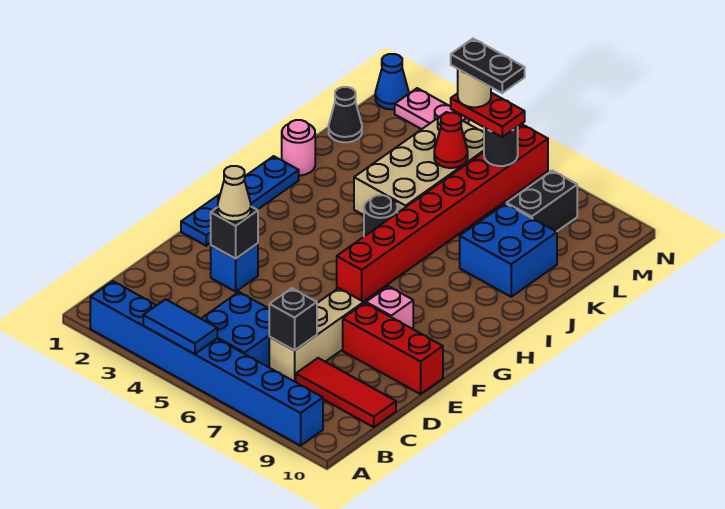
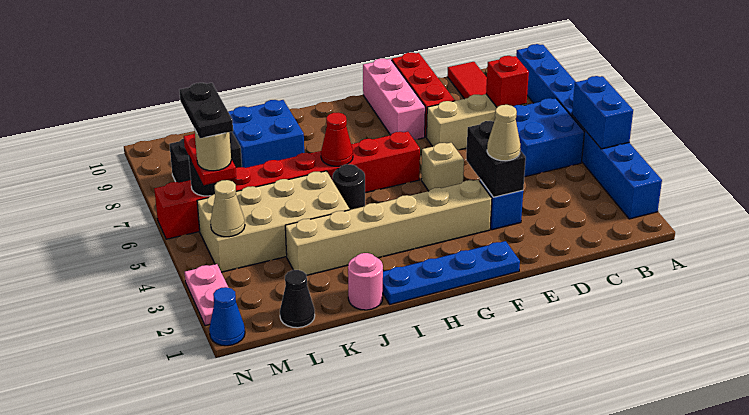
blue tile A4:A5 level 2 -> blue brick A4:A5 level 2
black brick C7 level 2 -> red brick C7 level 2
black brick E3 level 2 -> black brick E3:E4 level 2
none -> tan brick F3:K3 level 1
none -> tan brick F5 level 1
pink brick F8 level 1 -> pink brick F8:F10 level 1
red cone L5 level 2 -> red cone I6 level 2
none -> tan cone M4 level 2

